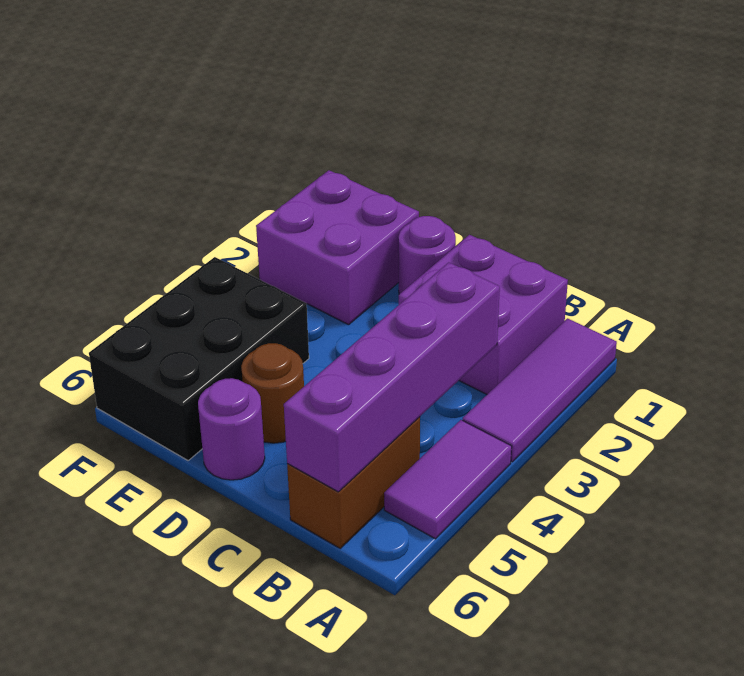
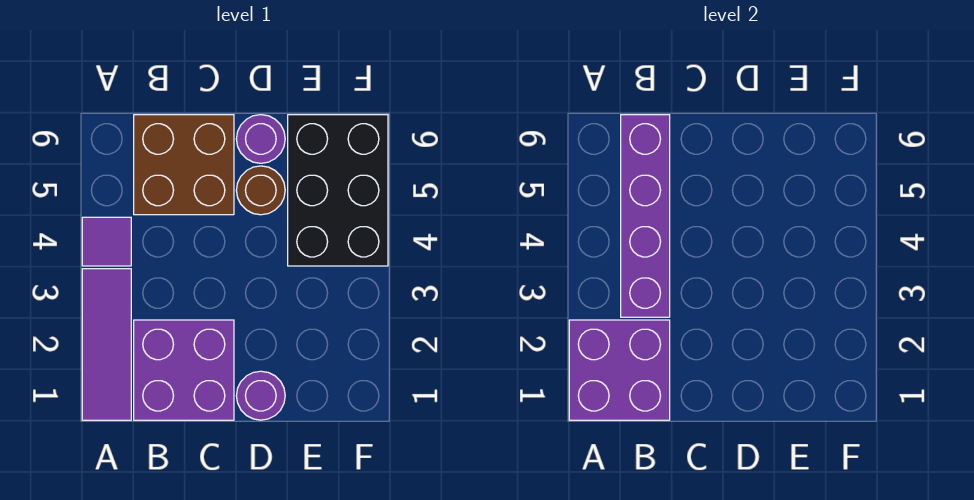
purple tile A4:A5 level 1 -> purple tile A4 level 1
brown brick B5:B6 level 1 -> brown brick B5:C6 level 1
purple brick E1:F2 level 1 -> purple brick A1:B2 level 2

